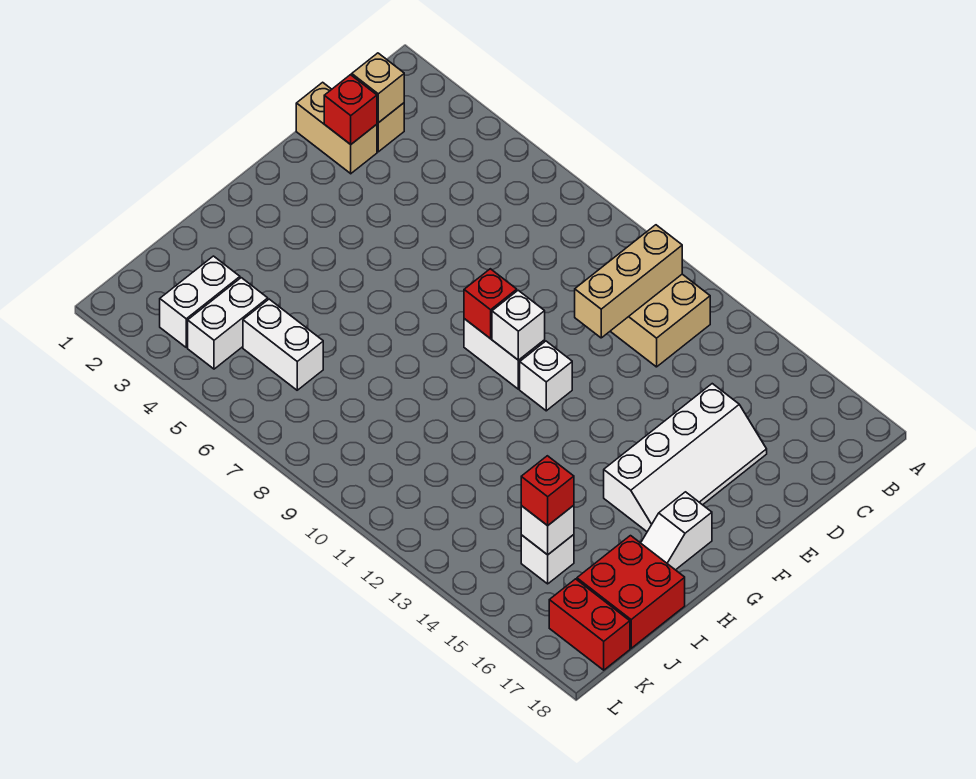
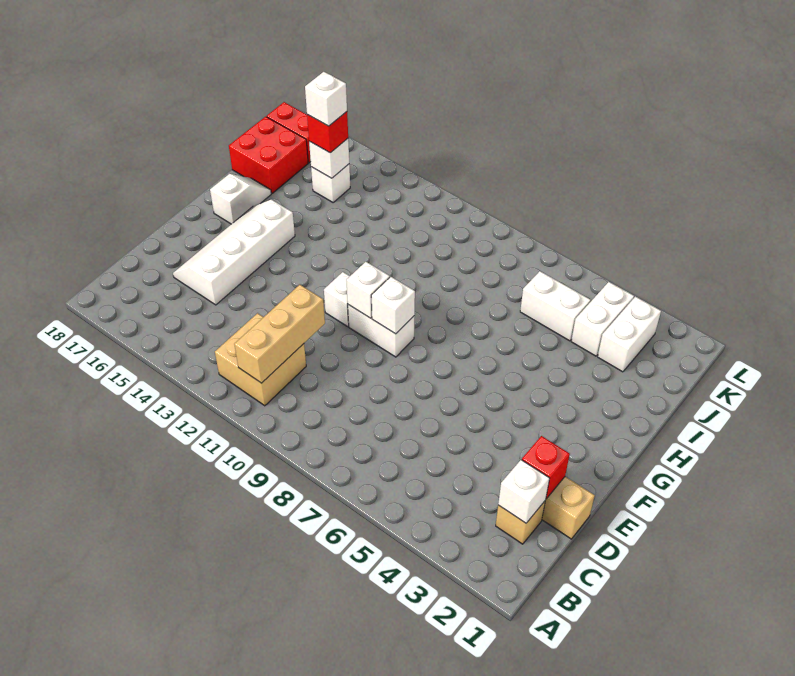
tan brick C2 level 2 -> white brick C2 level 2
red brick F9 level 2 -> white brick F9 level 2
none -> white brick J15 level 4

